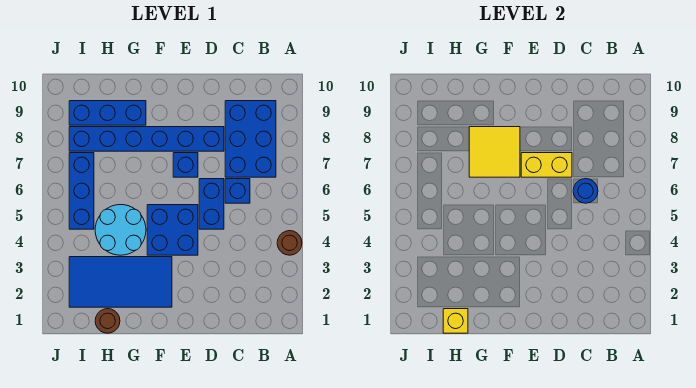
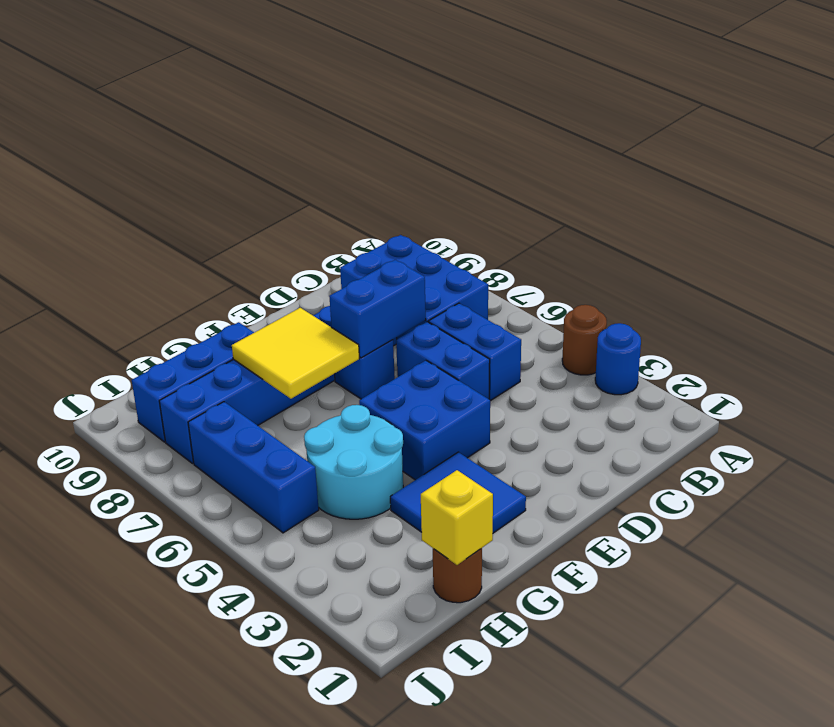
blue brick C6 level 1 -> blue brick C5:C6 level 1
blue round brick C6 level 2 -> blue round brick A3 level 1
yellow brick D7:E7 level 2 -> blue brick D7:E7 level 2
blue tile F2:I3 level 1 -> blue tile F2:G3 level 1

